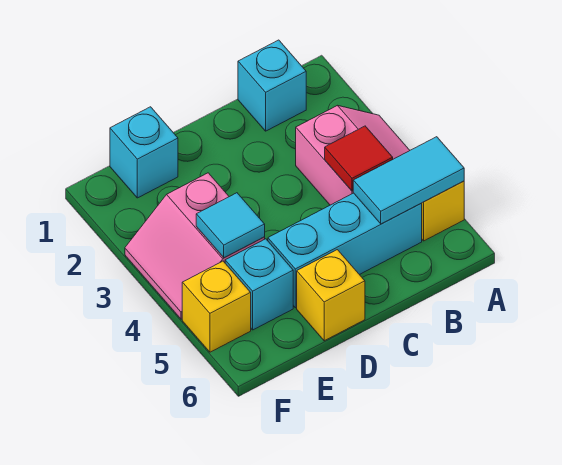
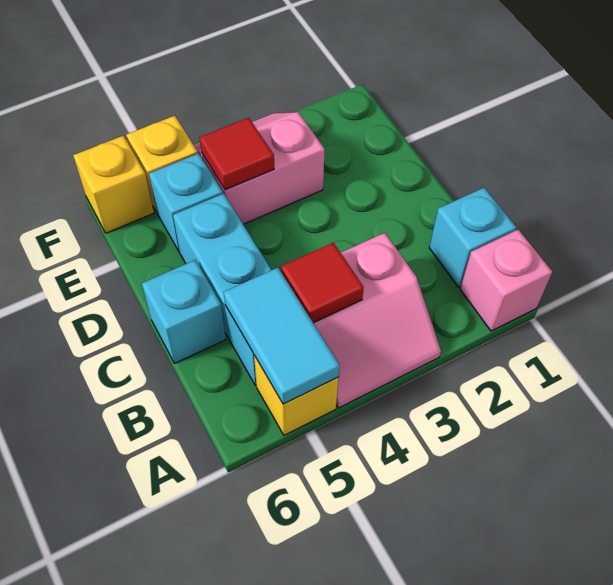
none -> pink brick A1 level 1
yellow brick D6 level 1 -> yellow brick F6 level 1
cyan brick E1 level 1 -> cyan brick C6 level 1
cyan tile E4 level 2 -> red tile E4 level 2

